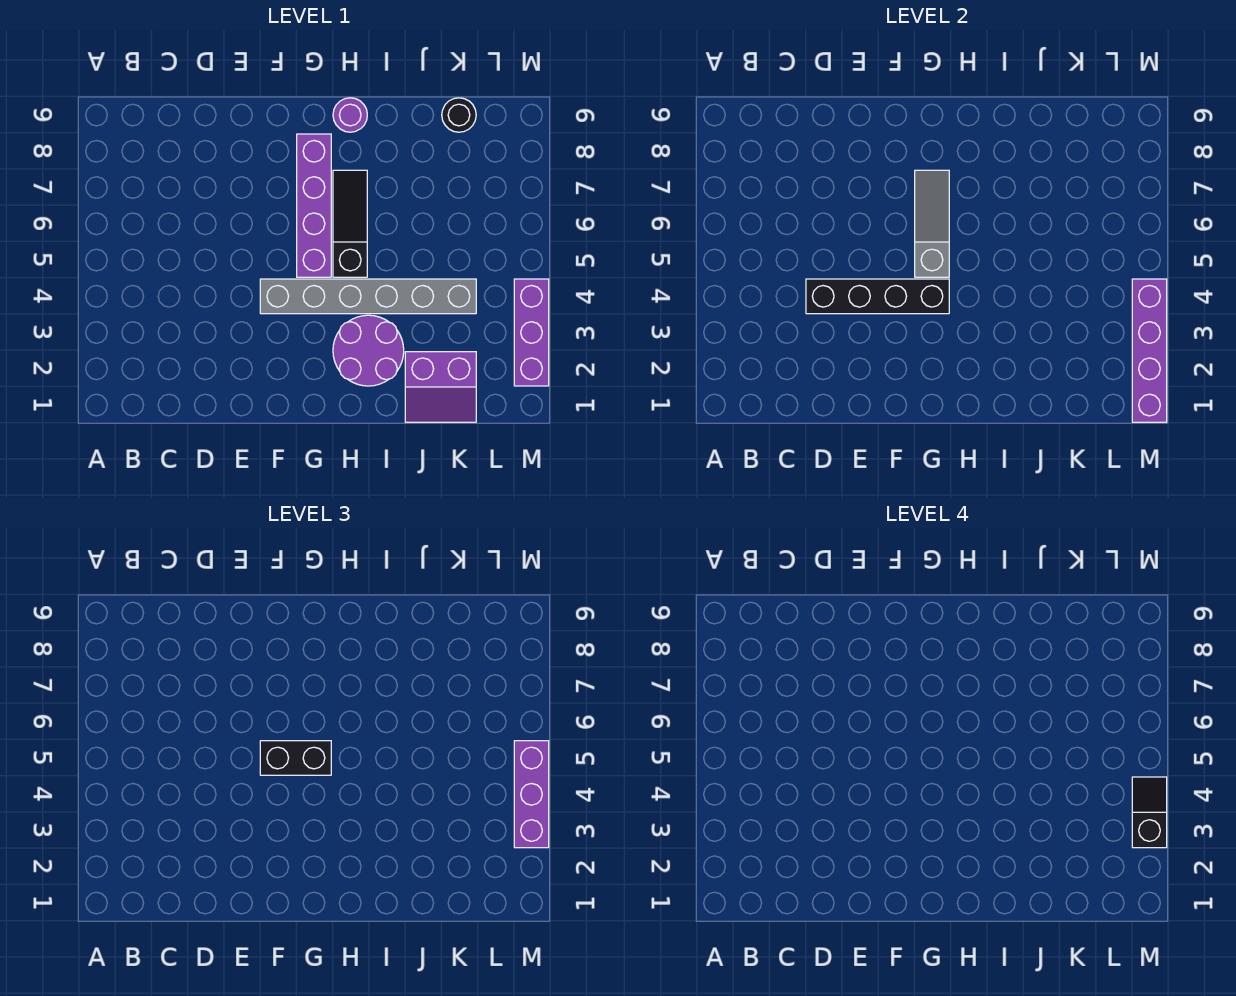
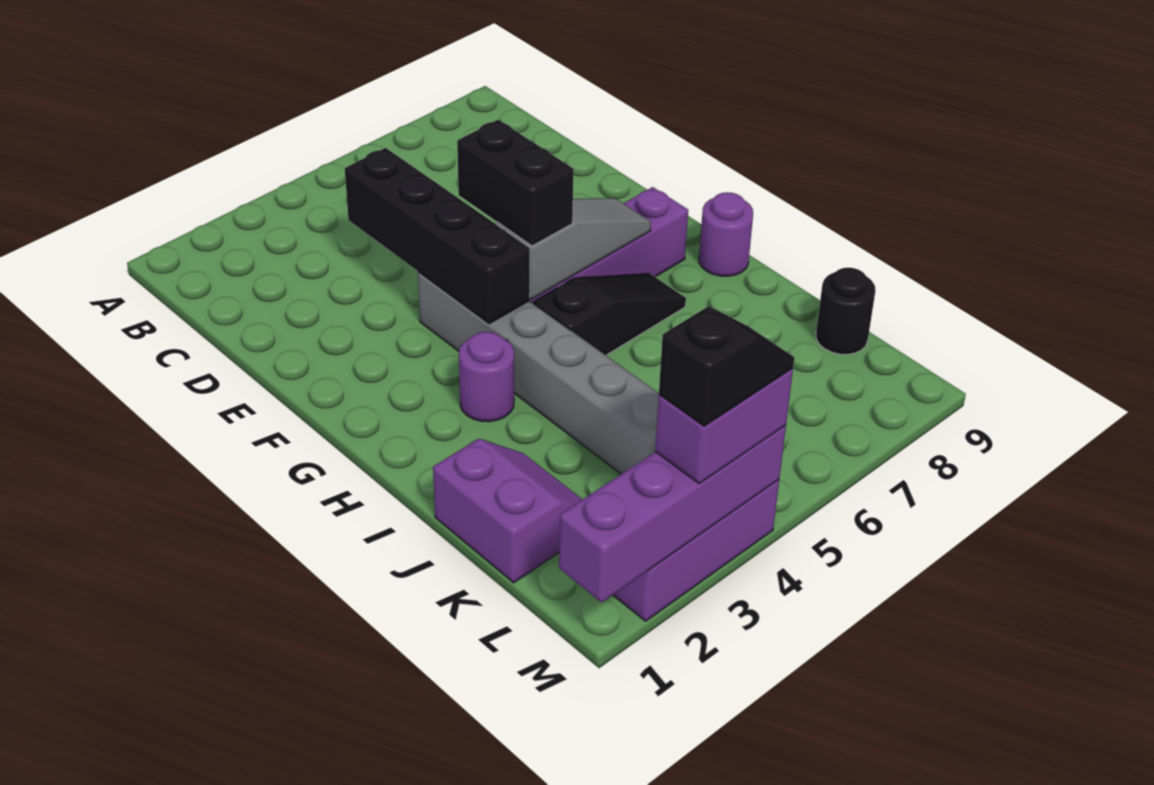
purple round brick H2:I3 level 1 -> purple round brick H3 level 1
purple slope J1:K2 level 1 top 2 -> purple slope J1:K2 level 1 top 1
purple brick M3:M5 level 3 -> purple brick M3:M4 level 3

